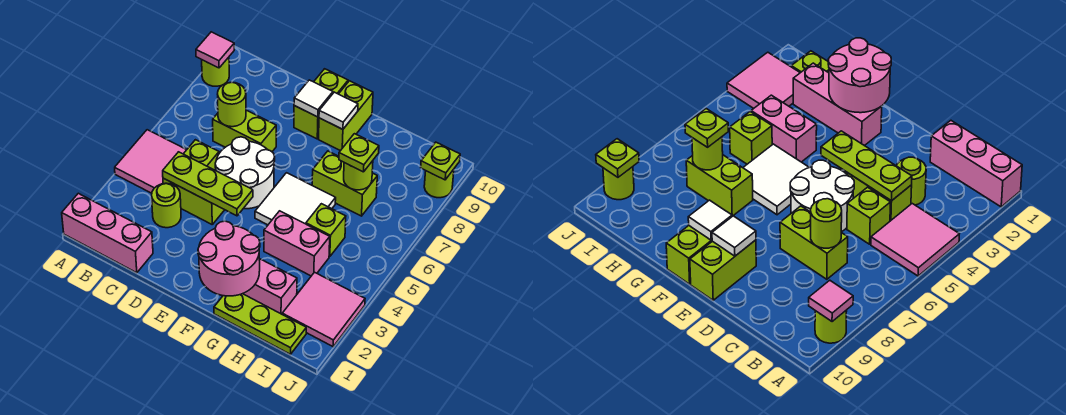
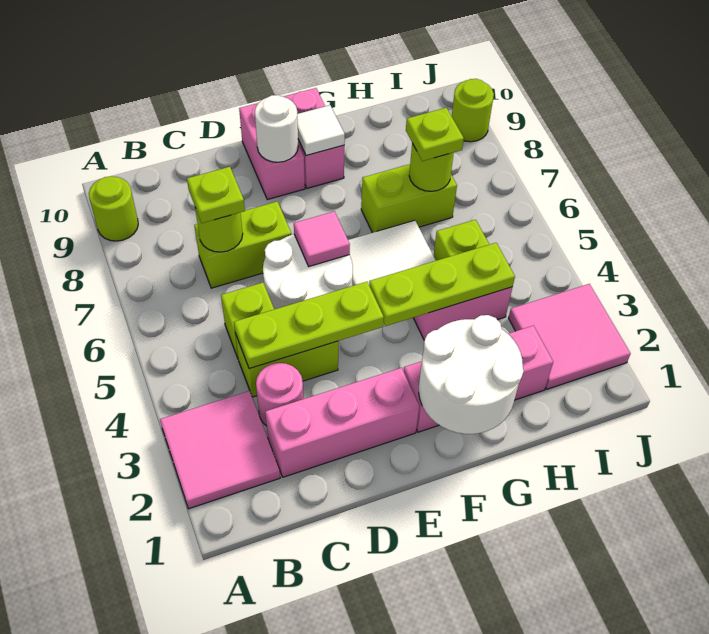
pink brick A1:C1 level 1 -> pink brick C2:E2 level 1
pink tile A4:B5 level 1 -> pink tile A2:B3 level 1
pink tile A9 level 2 -> pink tile E6 level 2
lime round brick C3 level 1 -> pink round brick C3 level 1
lime brick E9:E10 level 1 -> pink brick E9:E10 level 1
white tile E9 level 2 -> white round brick E9 level 2
pink round brick F1:G2 level 2 -> white round brick F1:G2 level 2
lime brick F9:F10 level 1 -> pink brick F9:F10 level 1
lime plate G1:I1 level 1 -> lime plate F4:H4 level 2
lime plate J9 level 2 -> lime plate C7 level 3

